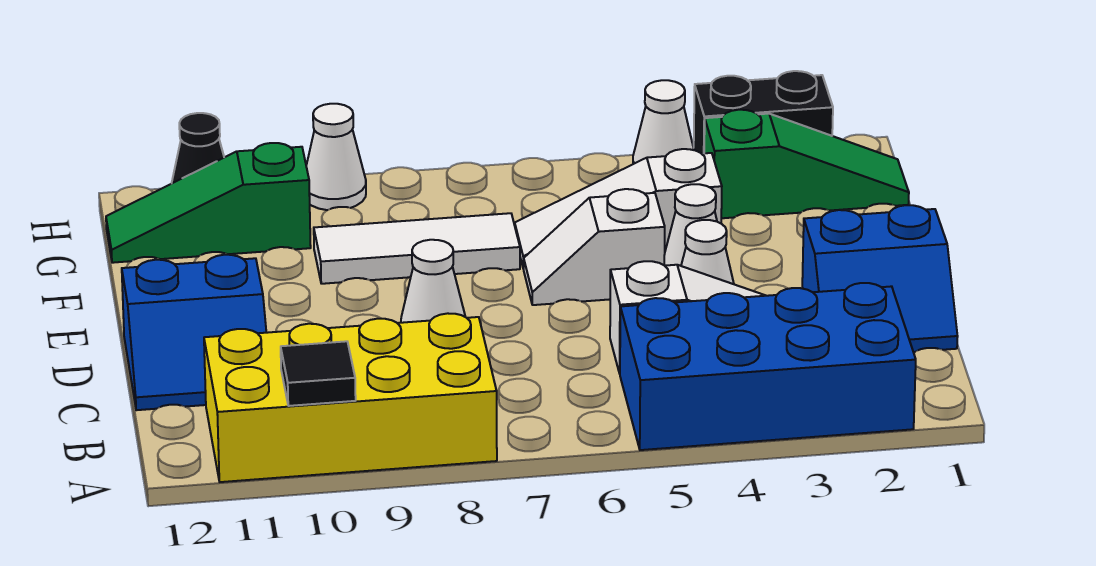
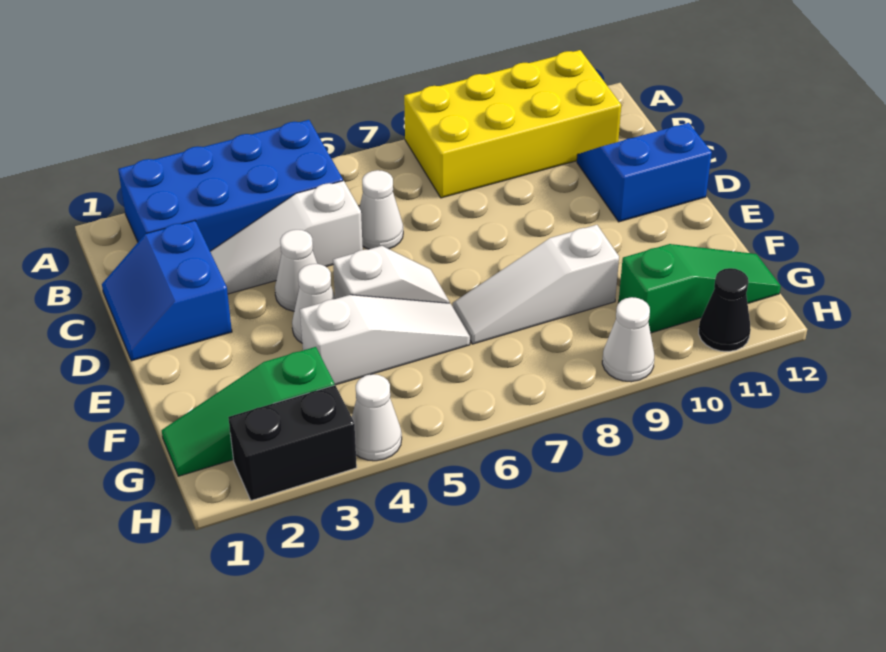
black tile A10 level 2 -> none
blue slope C1:D2 level 1 top D -> blue slope C1:D2 level 1 top 2
white cone D8 level 1 -> white cone C6 level 1
white tile F7:F9 level 1 -> white slope F7:F9 level 1 top 9

